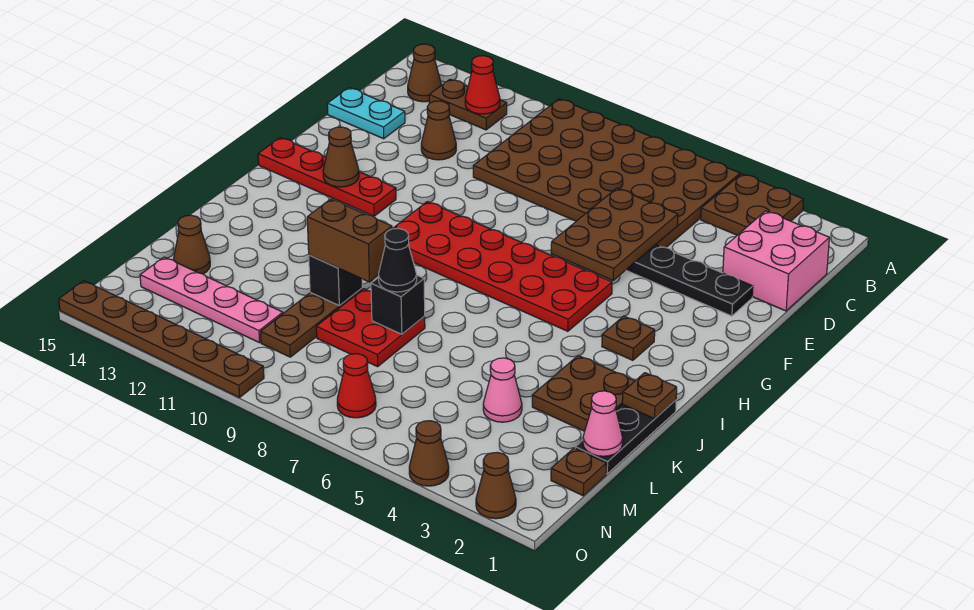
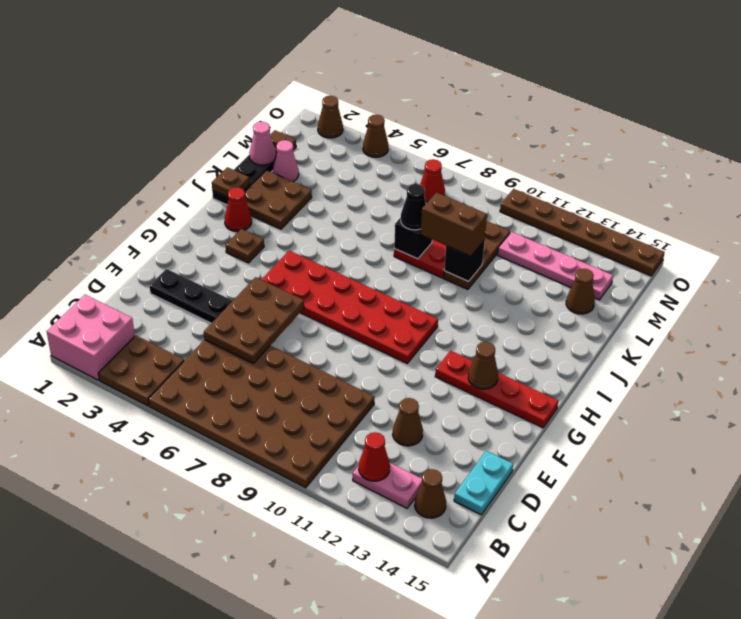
brown plate B12:B13 level 1 -> pink plate B12:B13 level 1
pink brick C1:D2 level 1 -> pink brick A1:B2 level 1
cyan plate D14:D15 level 1 -> cyan plate C15:D15 level 1
none -> red cone I2 level 1
pink cone L4 level 1 -> pink cone L2 level 1

